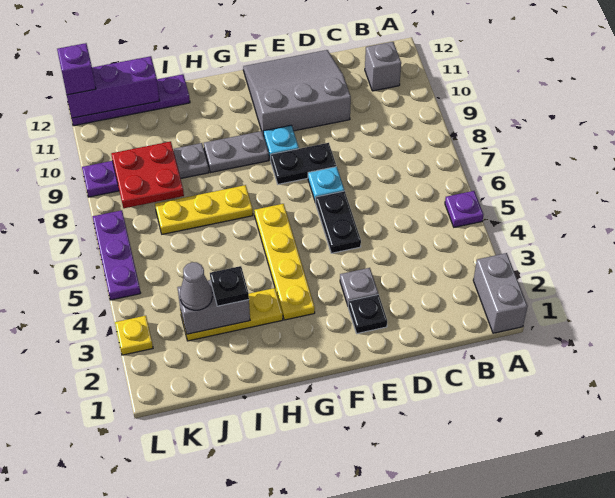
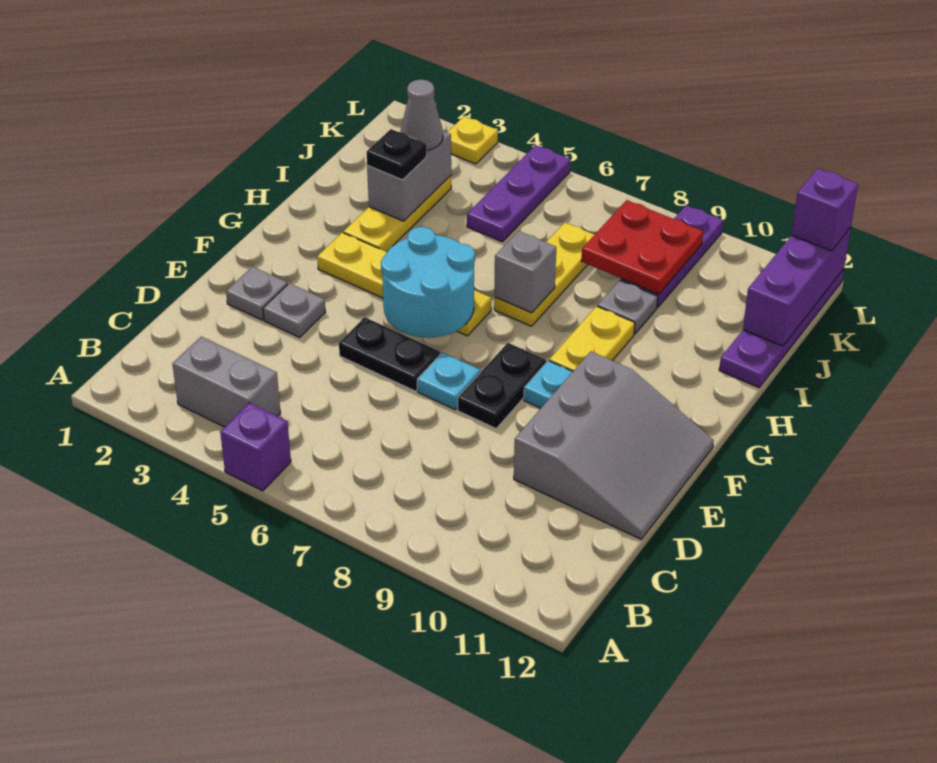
grey brick A1:A2 level 1 -> grey brick B3:B4 level 1
purple plate A5 level 1 -> purple brick A5 level 1
grey brick B11 level 1 -> grey brick H7 level 2
black plate E2 level 1 -> grey plate E2 level 1
none -> cyan round brick F5:G6 level 2
grey plate G9:H9 level 1 -> yellow plate G9:H9 level 1
purple plate L5:L7 level 1 -> purple plate J5:L5 level 1

